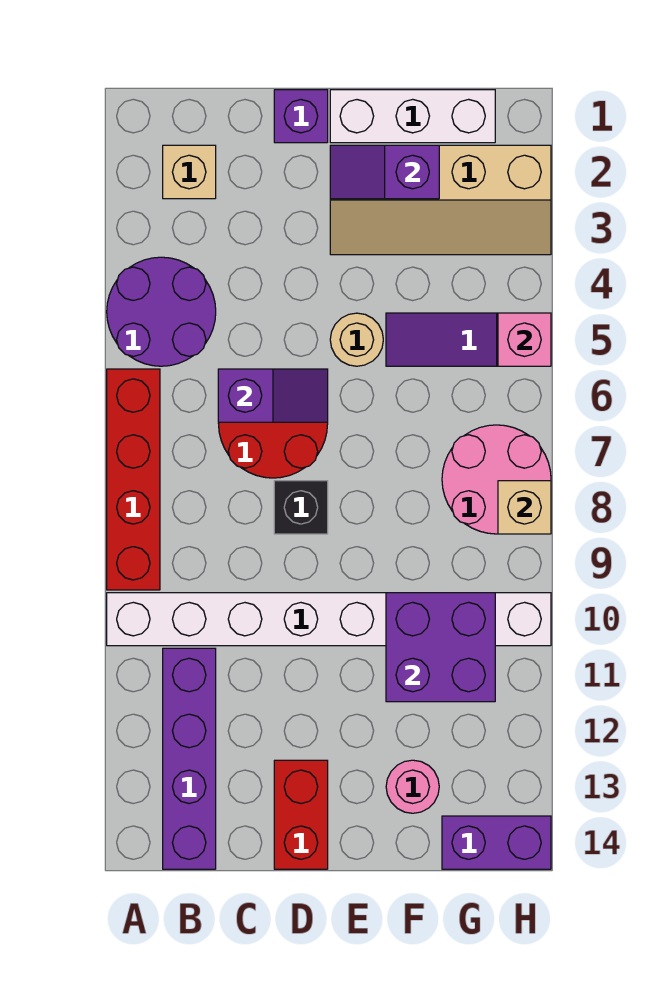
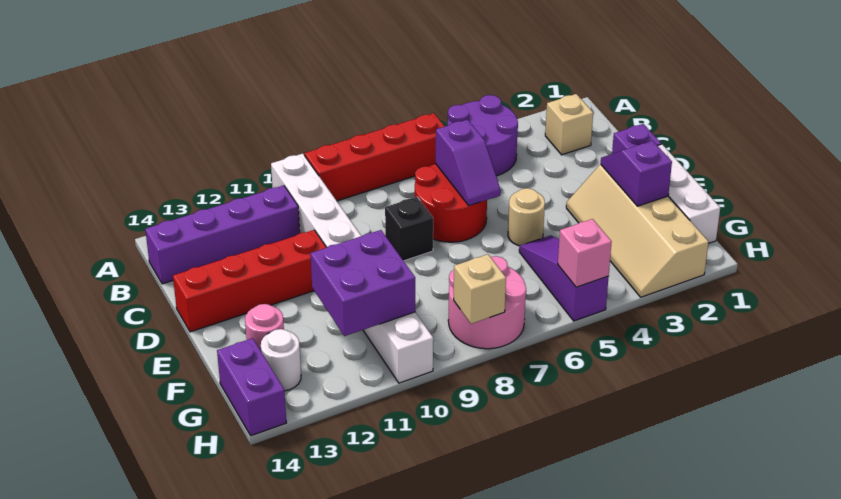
red brick D13:D14 level 1 -> red brick D11:D14 level 1
none -> white round brick G13 level 1

